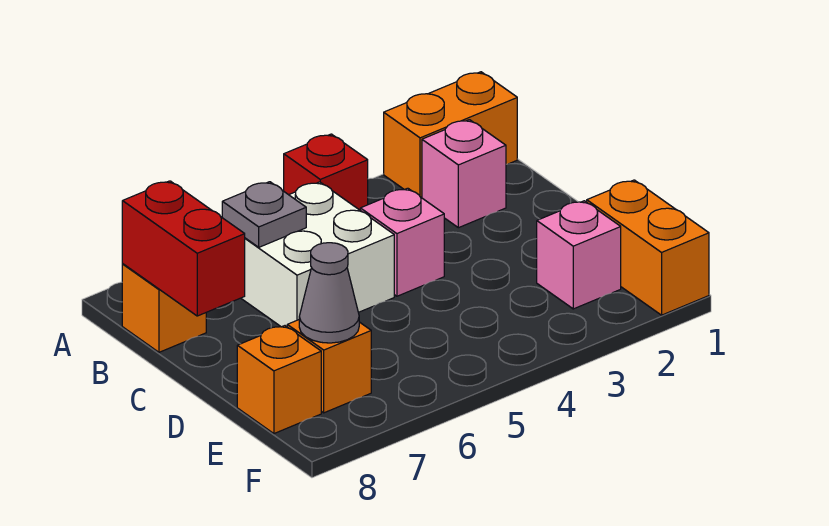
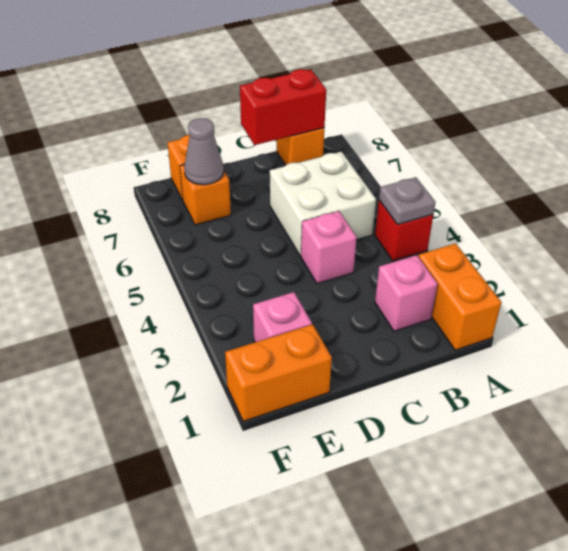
grey plate B6 level 2 -> grey plate A4 level 2

